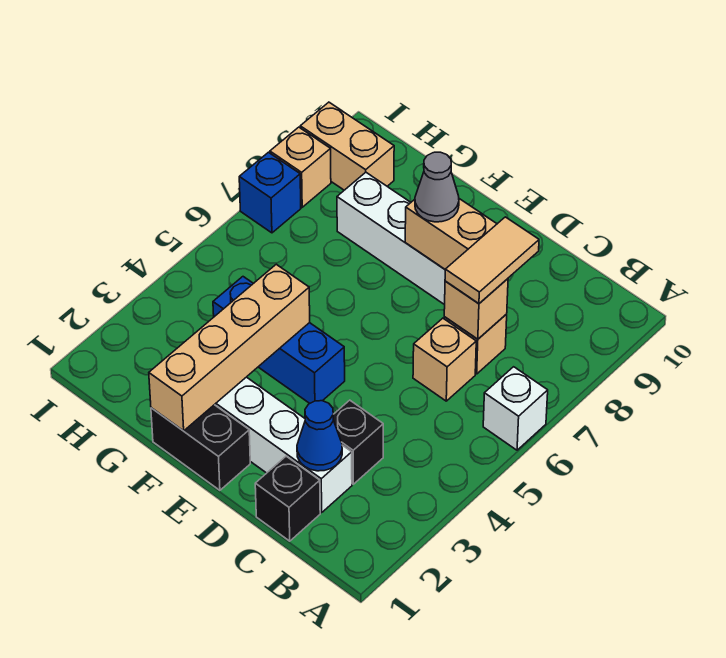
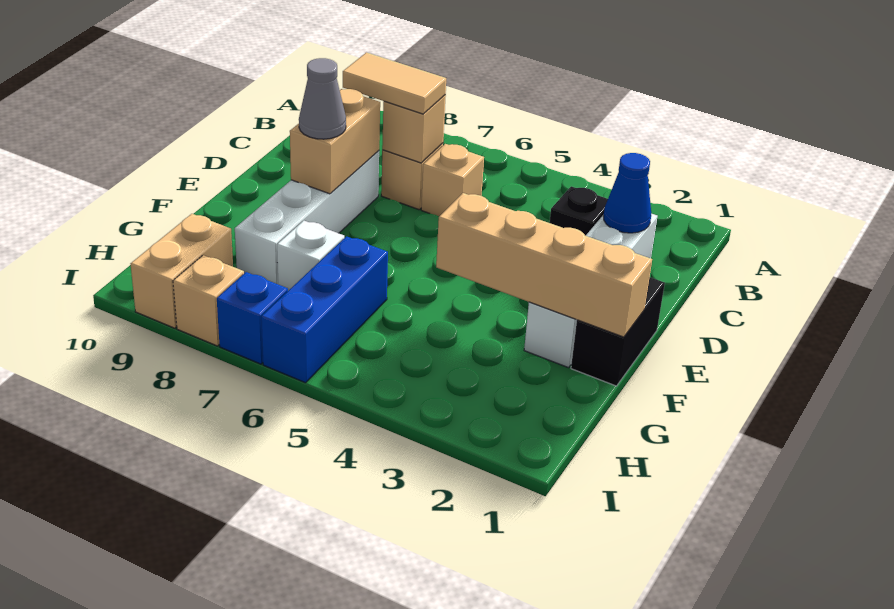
white brick A6 level 1 -> white brick G7 level 1
black brick C1 level 1 -> none
blue brick E4:G4 level 1 -> blue brick G6:I6 level 1

